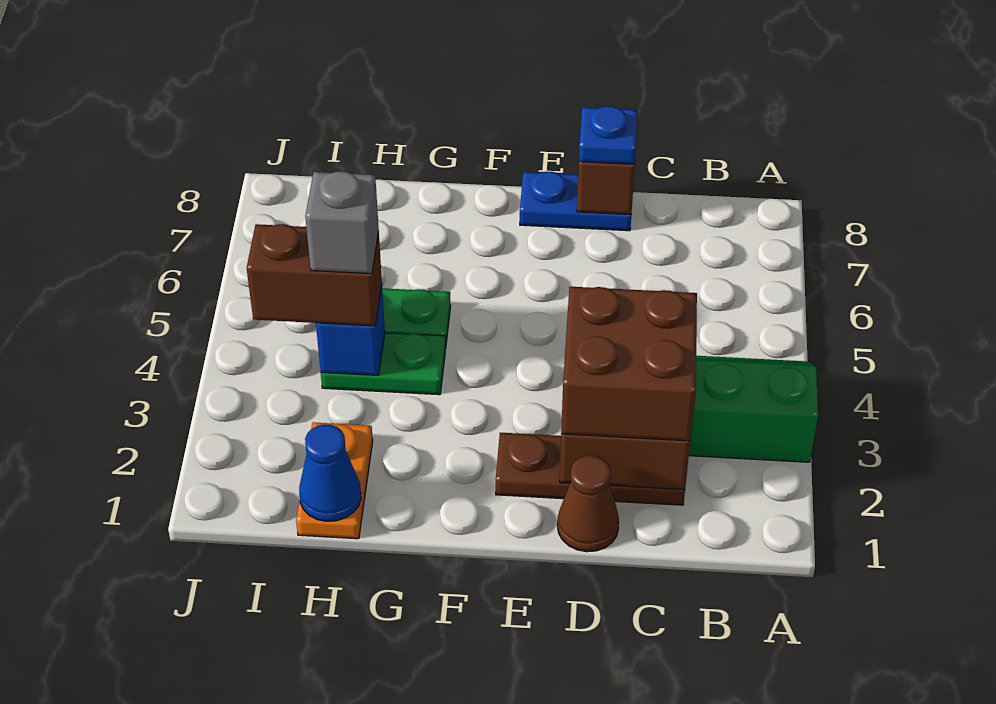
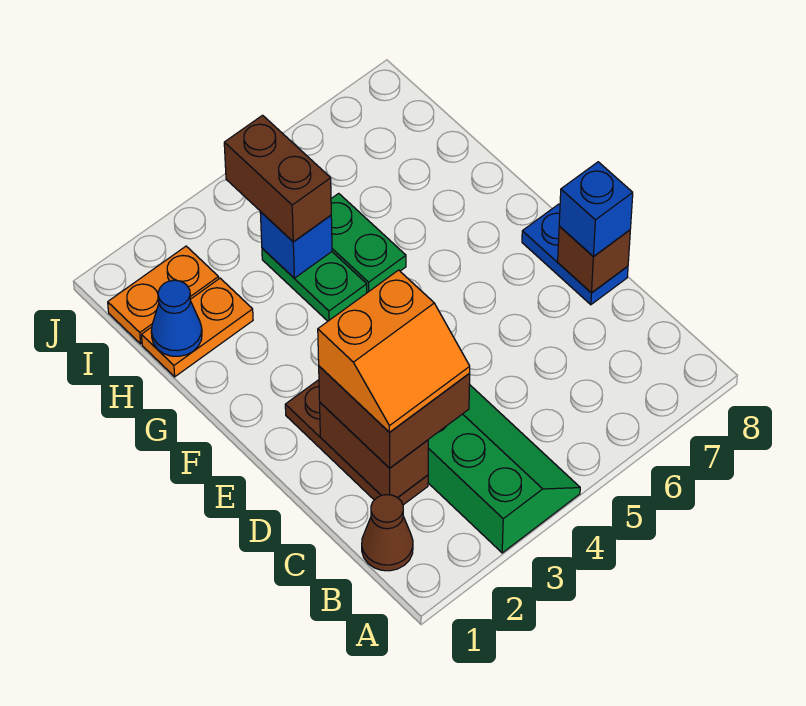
none -> orange slope C2:D3 level 4 top D
brown cone D1 level 1 -> brown cone B1 level 1
blue plate D8 level 3 -> blue brick D8 level 3
grey brick H4 level 4 -> none
none -> orange plate I1:I2 level 1

